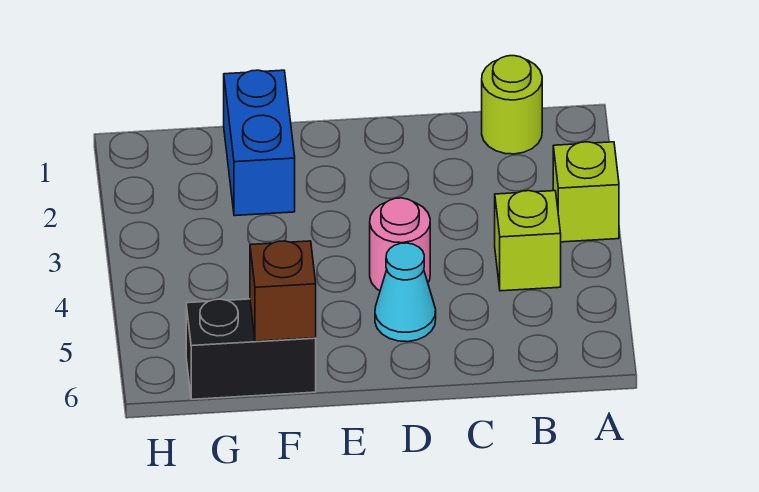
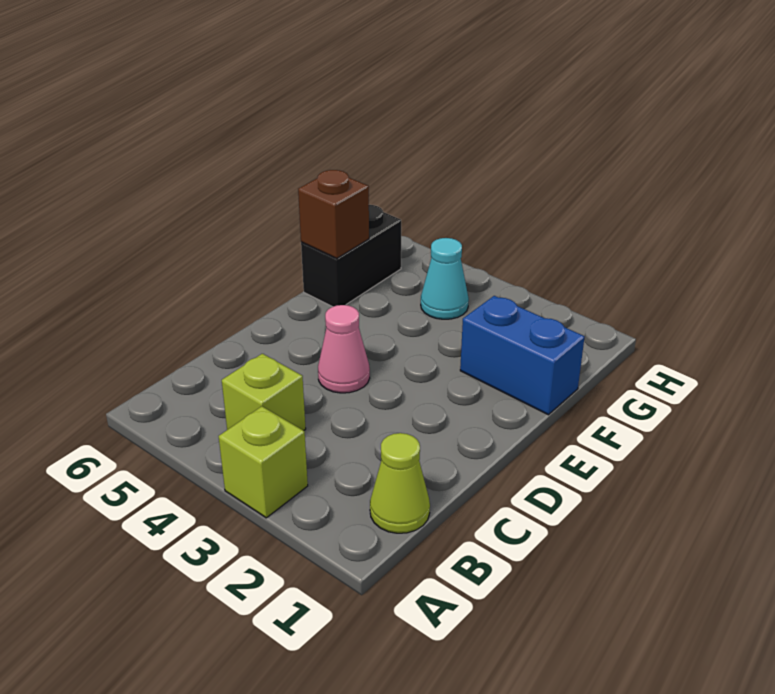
lime round brick B1 level 1 -> lime cone B1 level 1
pink round brick D4 level 1 -> pink cone D4 level 1
cyan cone D5 level 1 -> cyan cone G4 level 1

